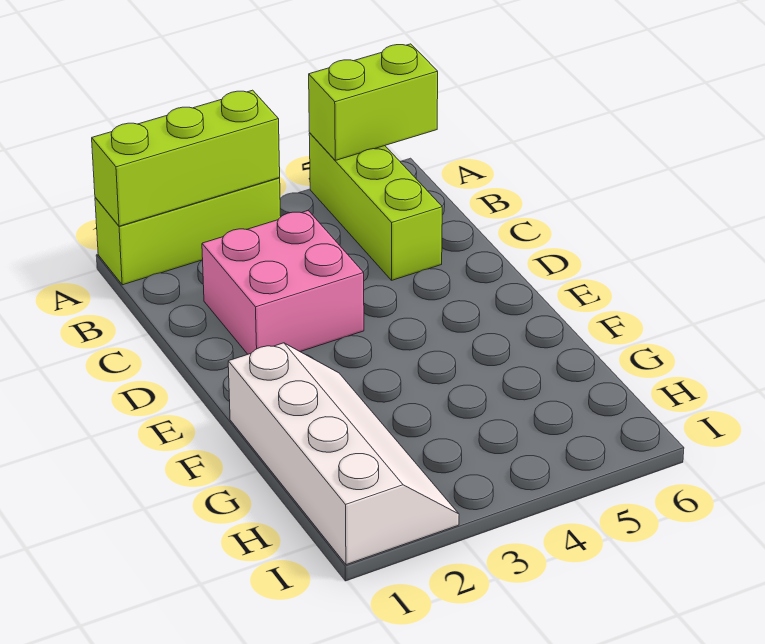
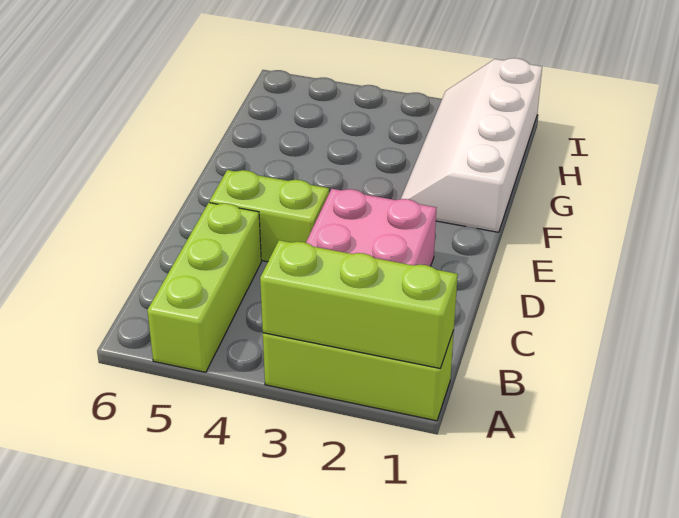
lime brick A5:A6 level 2 -> lime brick D4:D5 level 1

